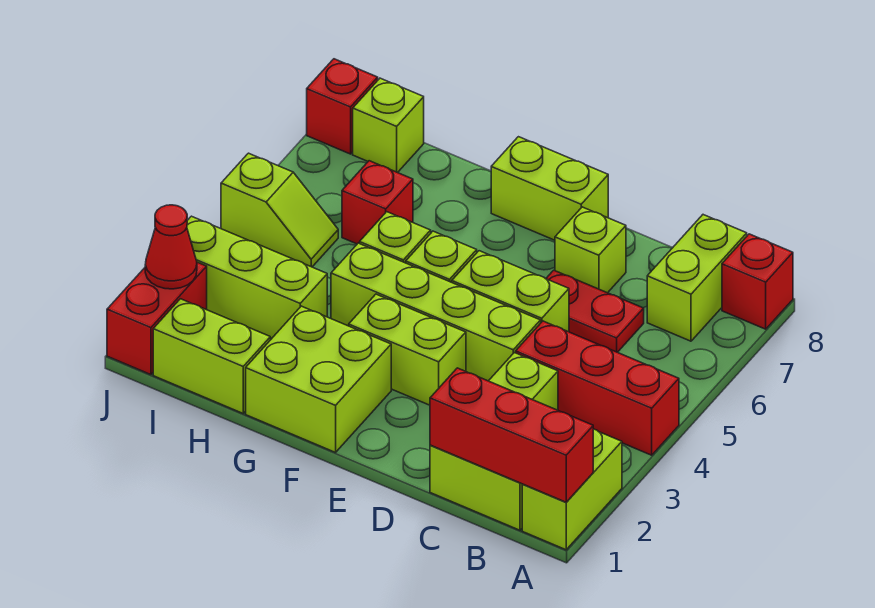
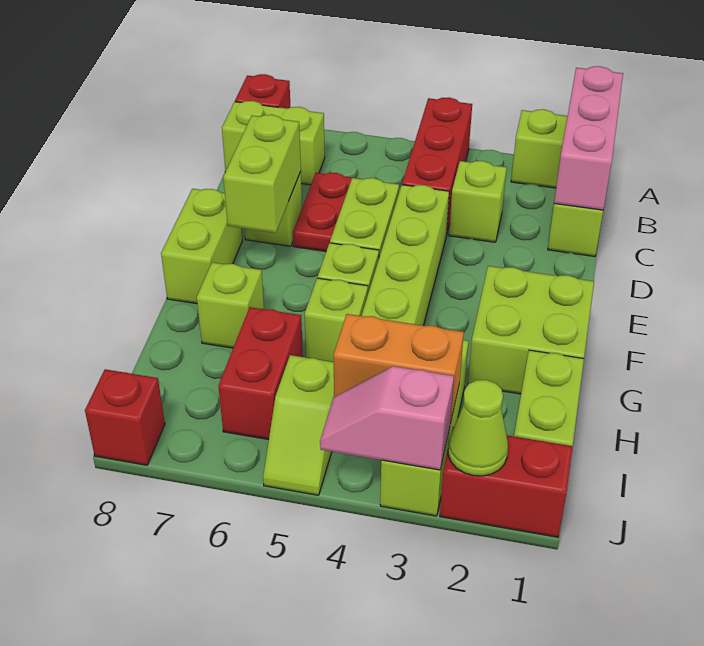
red brick A1:C1 level 2 -> pink brick A1:C1 level 2
lime brick E3:F3 level 1 -> lime brick D7:E7 level 2
red brick H6 level 1 -> red brick H6:I6 level 1
none -> orange brick I3:I4 level 2
lime slope I5:J5 level 1 top J -> lime slope I5:J5 level 1 top I
lime brick I8 level 1 -> lime brick G7 level 1
red cone J2 level 2 -> lime cone J2 level 2
none -> pink slope J3:J4 level 2 top 3

